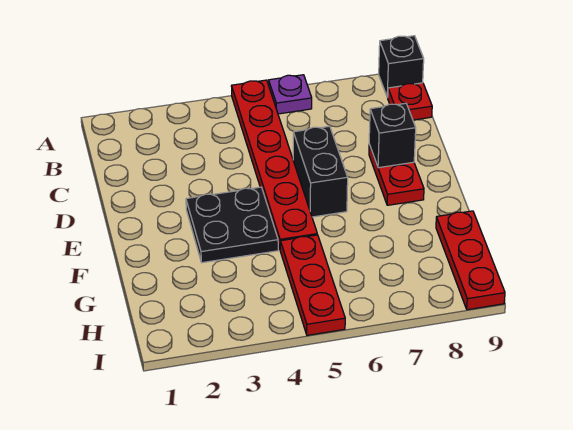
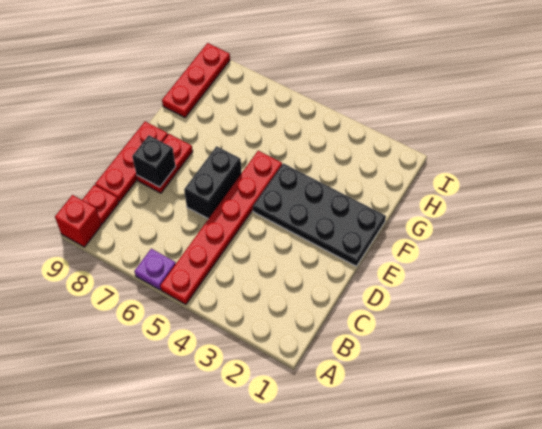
black brick A9 level 1 -> red brick A9 level 1
black plate E3:F4 level 1 -> black plate E1:F4 level 1
red plate G5:I5 level 1 -> red plate C9:E9 level 1

